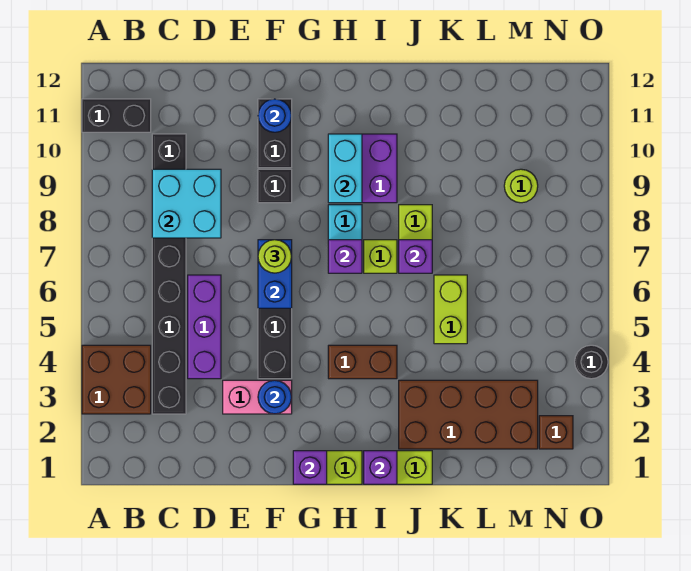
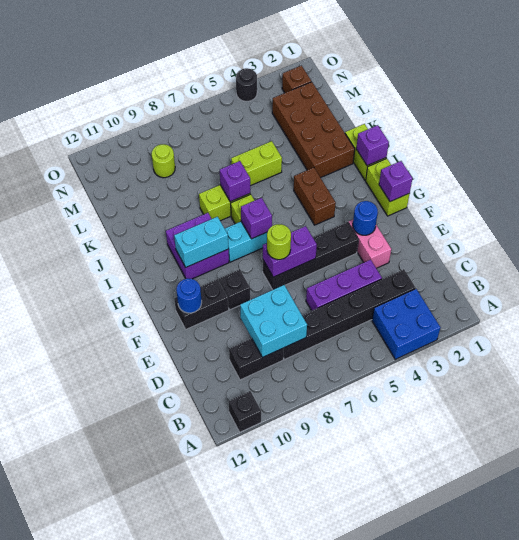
brown brick A3:B4 level 1 -> blue brick A3:B4 level 1
black brick A11:B11 level 1 -> black brick A11 level 1
blue brick F6:F7 level 2 -> purple brick F6:F7 level 2

